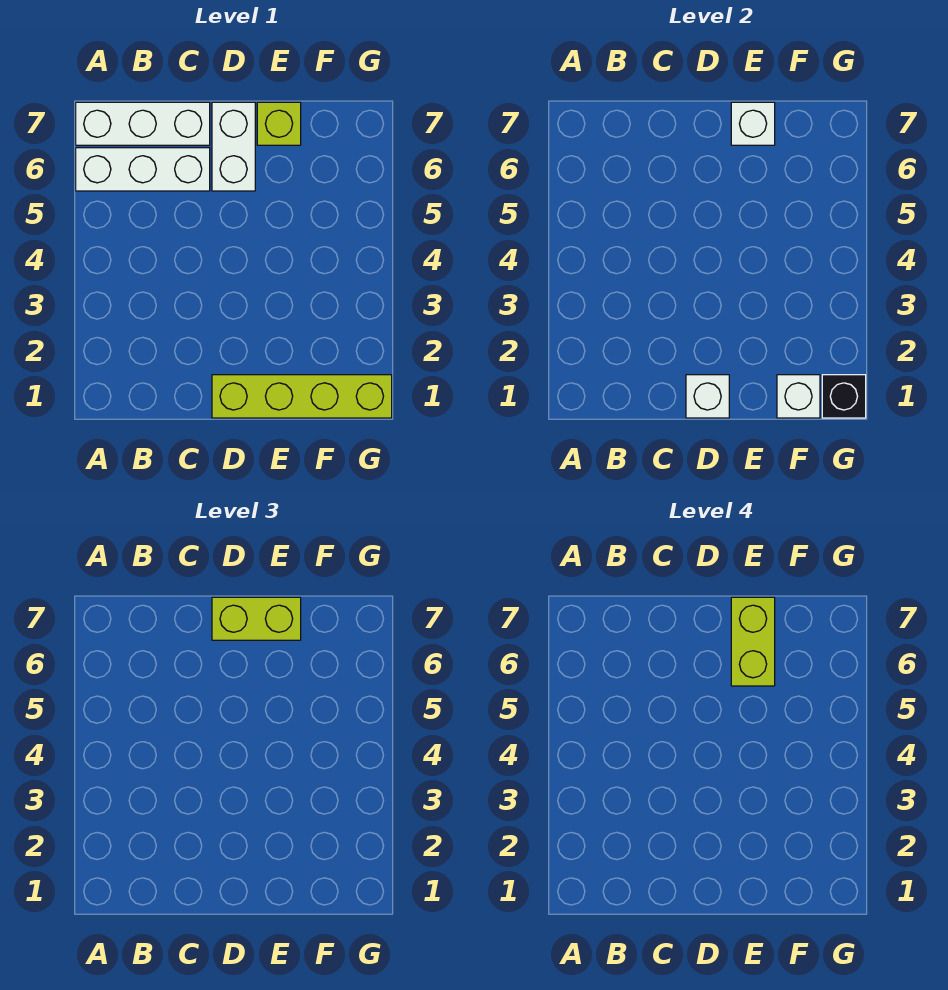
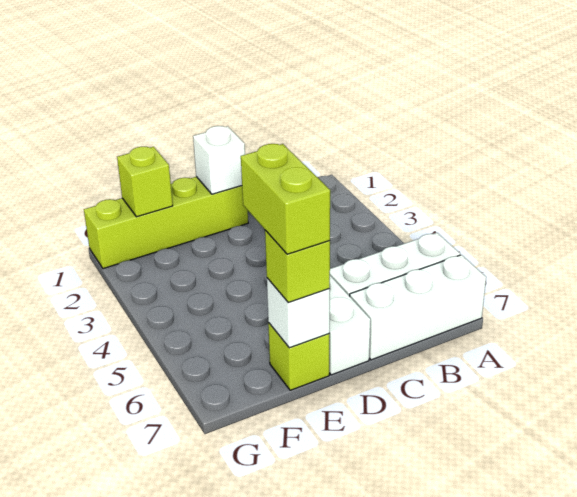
lime brick D7:E7 level 3 -> lime brick E7 level 3
white brick F1 level 2 -> lime brick F1 level 2
black brick G1 level 2 -> none

